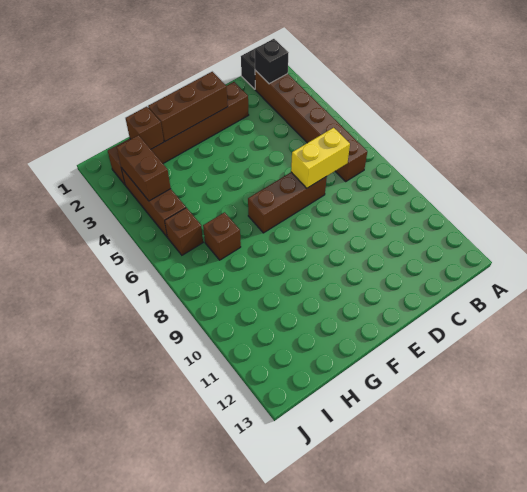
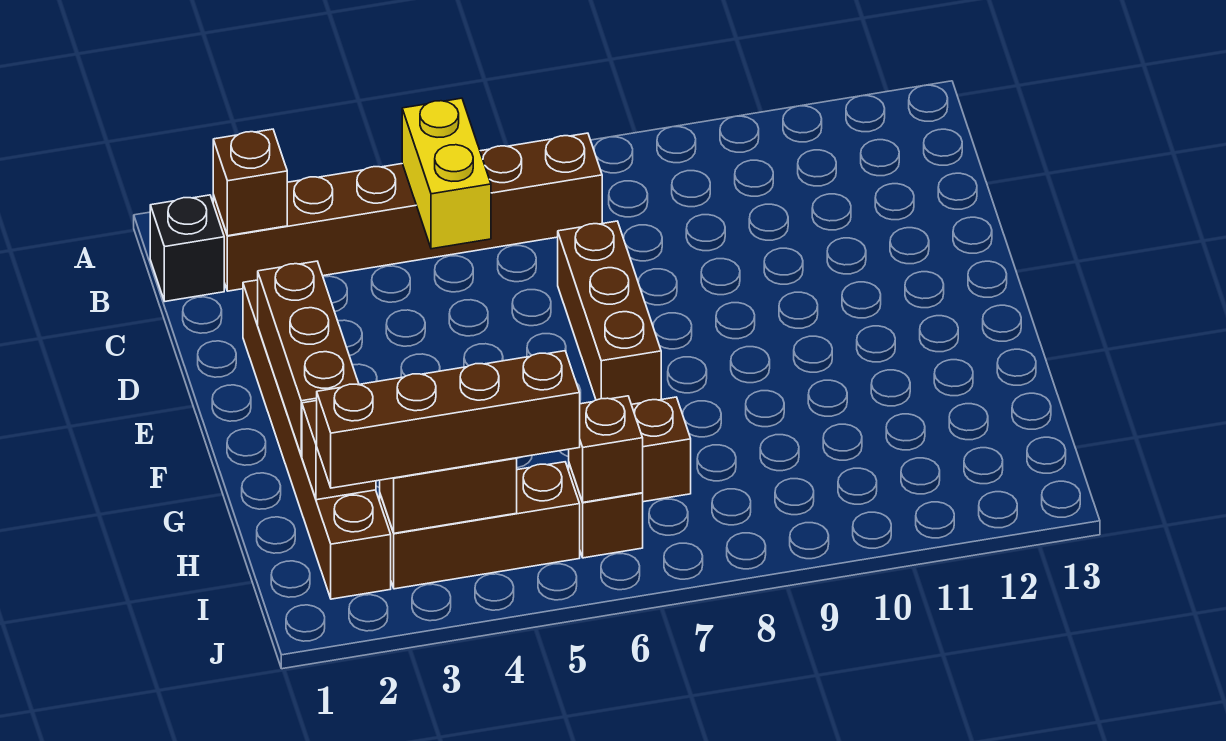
black brick B2 level 2 -> brown brick B2 level 2
yellow brick C7:D7 level 2 -> yellow brick B5:C5 level 2
none -> brown brick I2:I5 level 3
none -> brown brick I6 level 2

